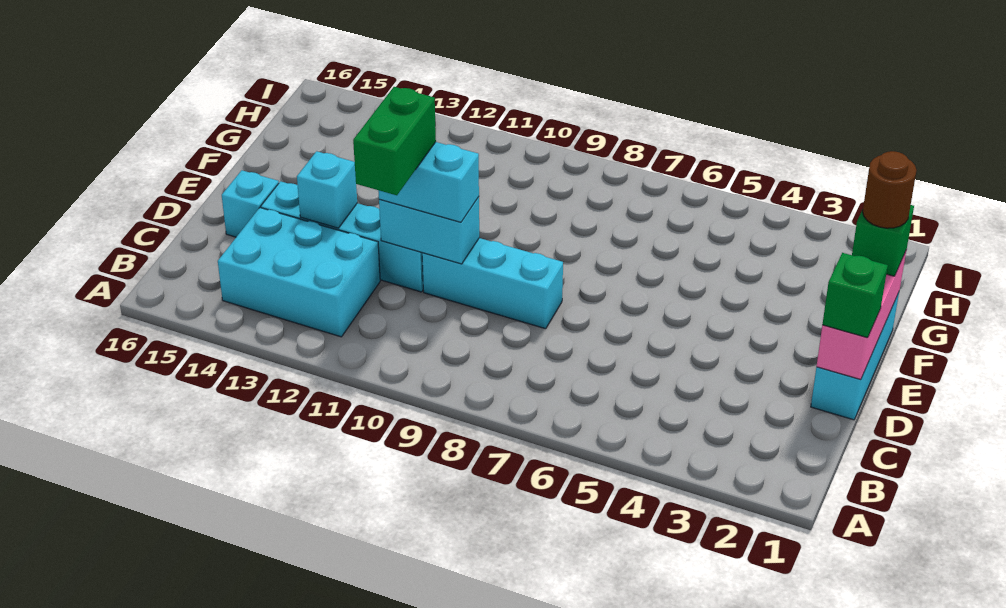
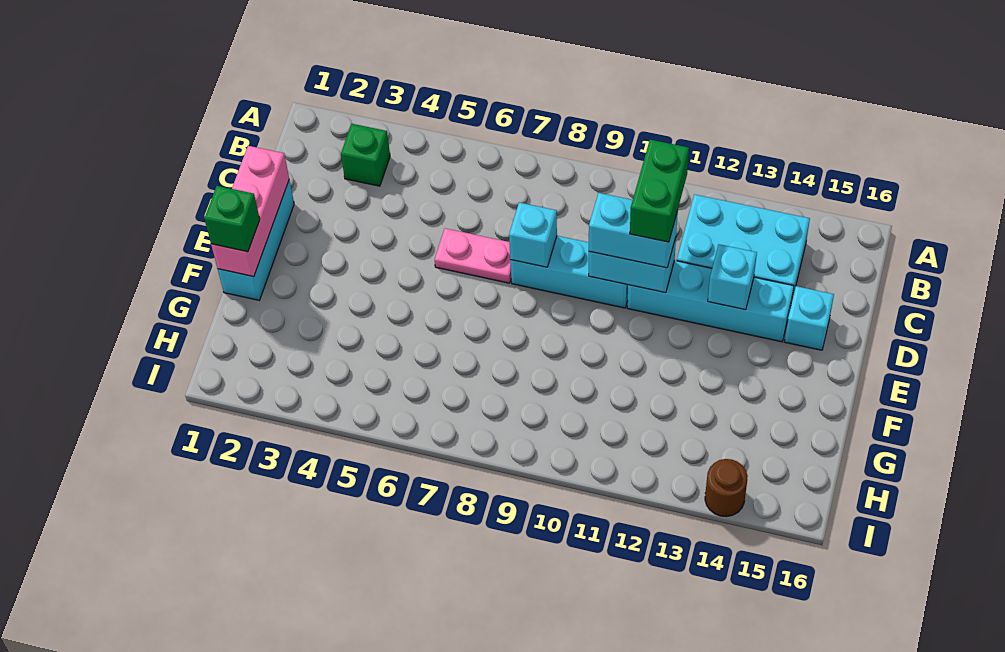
green brick D1 level 3 -> green brick B3 level 1
none -> pink plate D6:D7 level 1
none -> cyan brick D8 level 2
brown round brick F1 level 4 -> brown round brick I14 level 1

